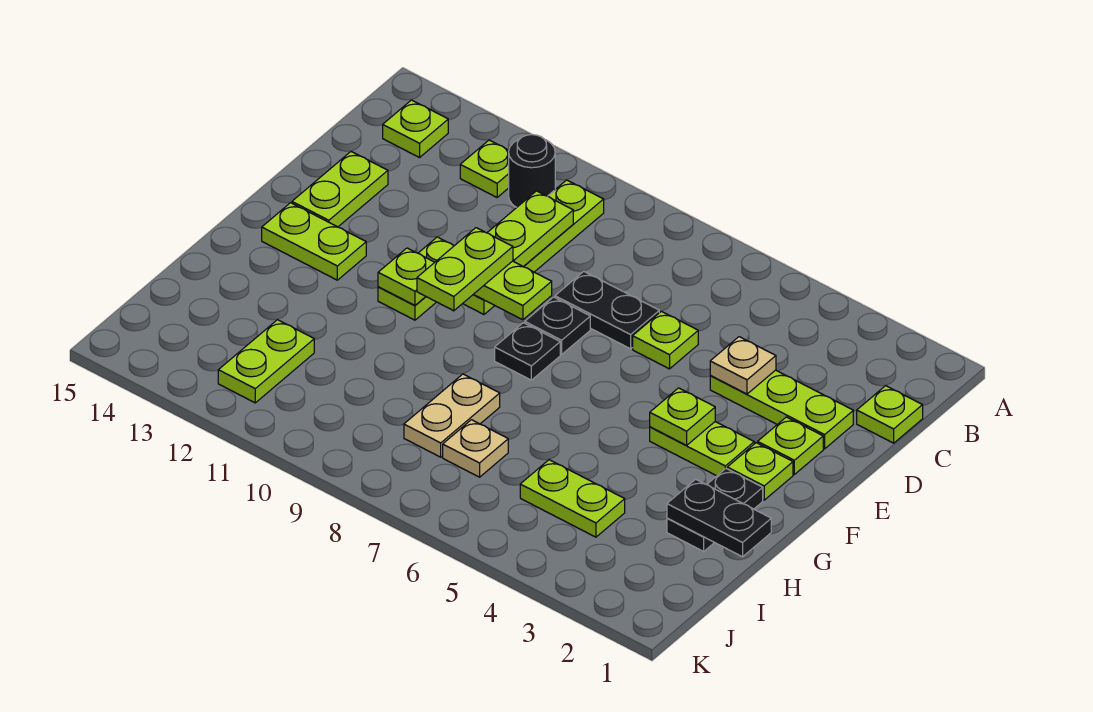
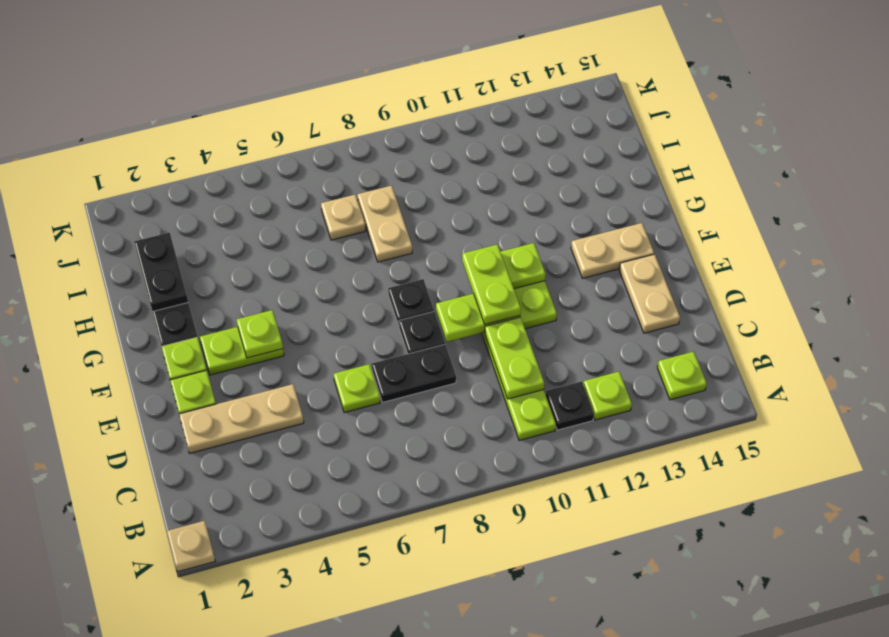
black round brick B11 level 1 -> black plate B11 level 1
lime plate C1 level 1 -> none
lime plate D2:D4 level 1 -> tan plate D2:D4 level 1
tan plate D4 level 2 -> tan plate A1 level 1
lime plate D14:E14 level 1 -> tan plate D14:E14 level 1
lime plate F13:F14 level 1 -> tan plate F13:F14 level 1
black plate H1:H2 level 2 -> black plate H2:I2 level 2
lime plate I4:I5 level 1 -> none
lime plate I12:J12 level 1 -> none

